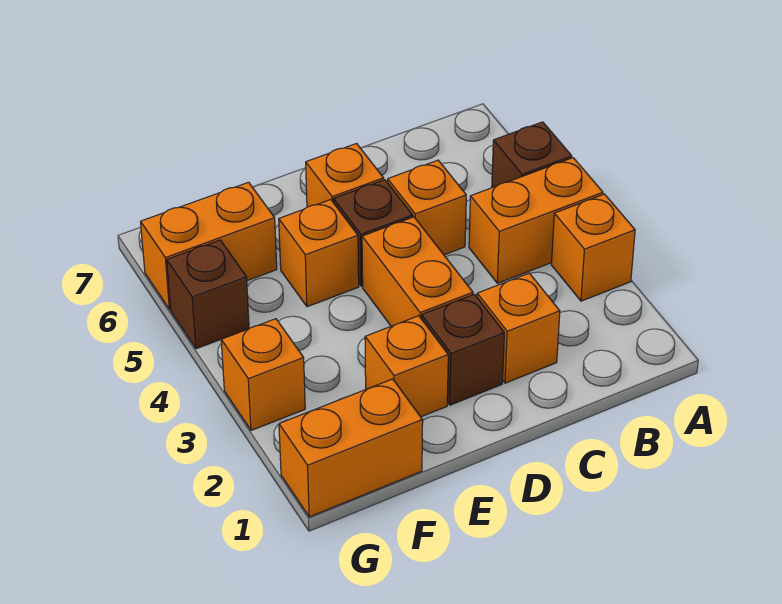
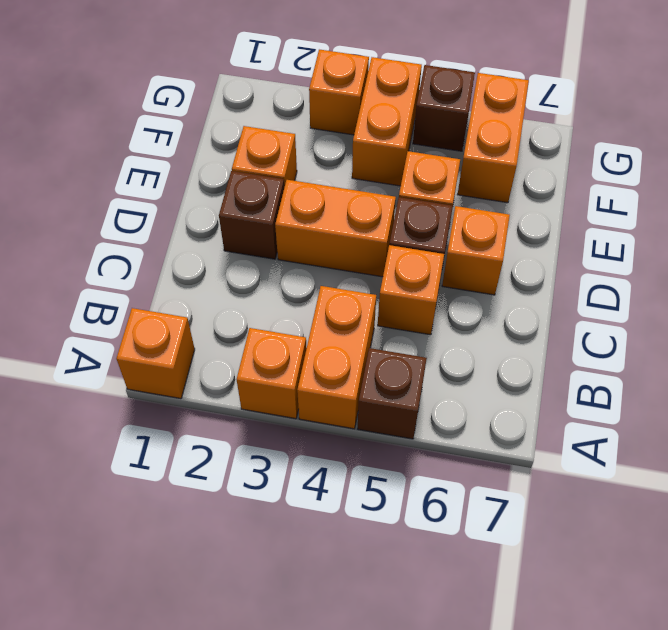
orange brick C2 level 1 -> orange brick A1 level 1
orange brick F1:G1 level 1 -> orange brick F4:G4 level 1

